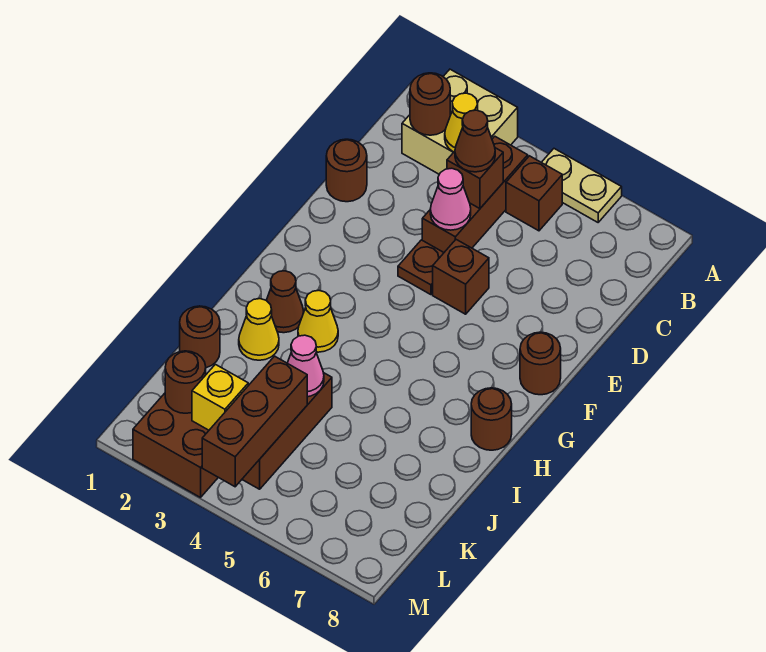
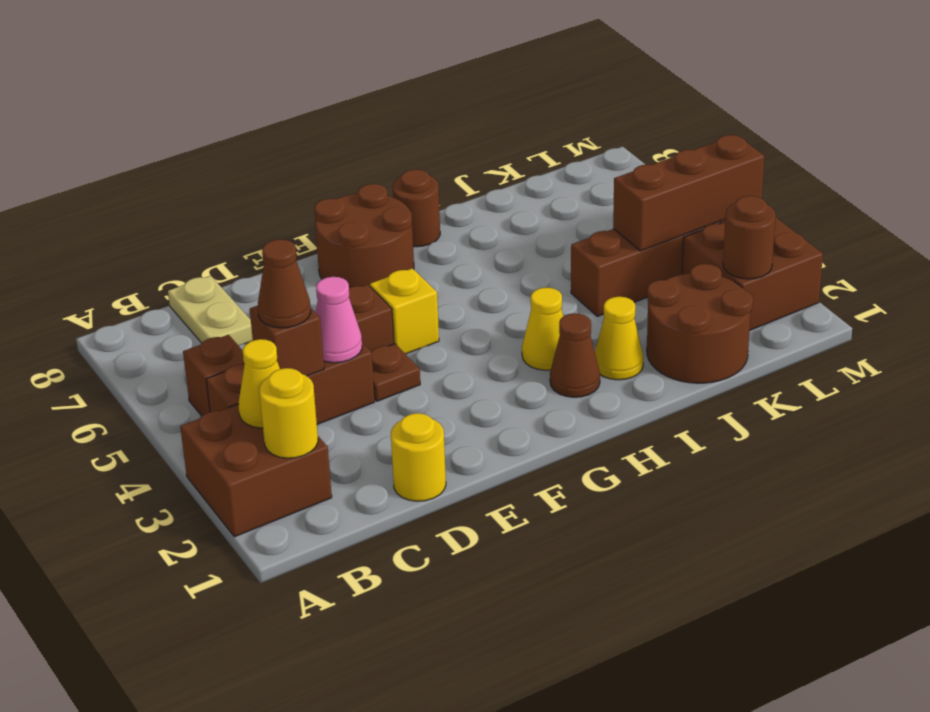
tan brick A2:B3 level 1 -> brown brick A2:B3 level 1
tan plate A5:A6 level 1 -> tan plate C7:C8 level 1
brown round brick B2 level 2 -> yellow round brick B2 level 2
brown round brick D1 level 1 -> yellow round brick D1 level 1
brown round brick F8 level 1 -> brown round brick F7:G8 level 1
brown round brick J1 level 1 -> brown round brick J1:K2 level 1
pink cone J4 level 2 -> none
yellow brick L3 level 2 -> yellow brick F5 level 1

